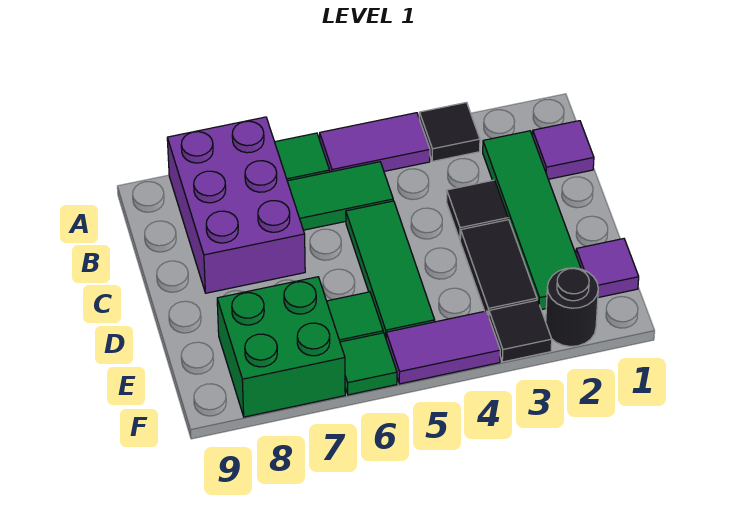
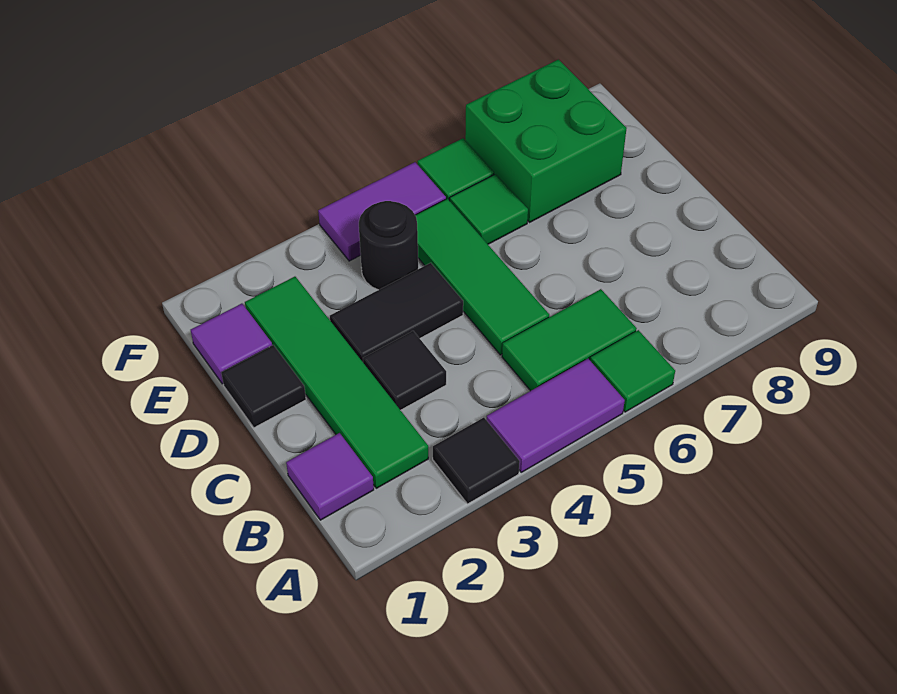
purple brick A7:C8 level 1 -> none
black tile D3:E3 level 1 -> black tile D3:D4 level 1
black round brick F2 level 1 -> black round brick E4 level 1
black tile F3 level 1 -> black tile D1 level 1

